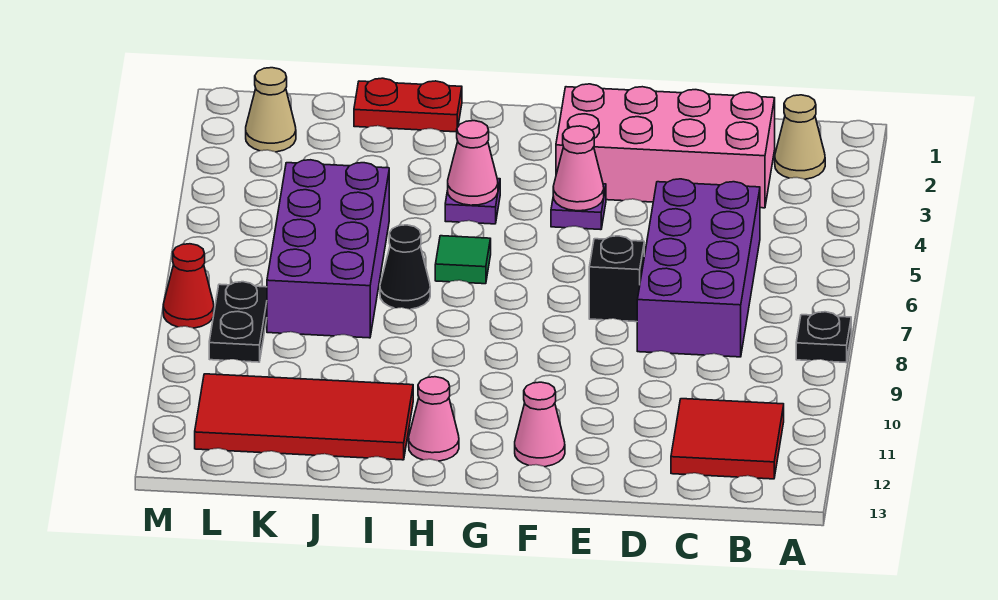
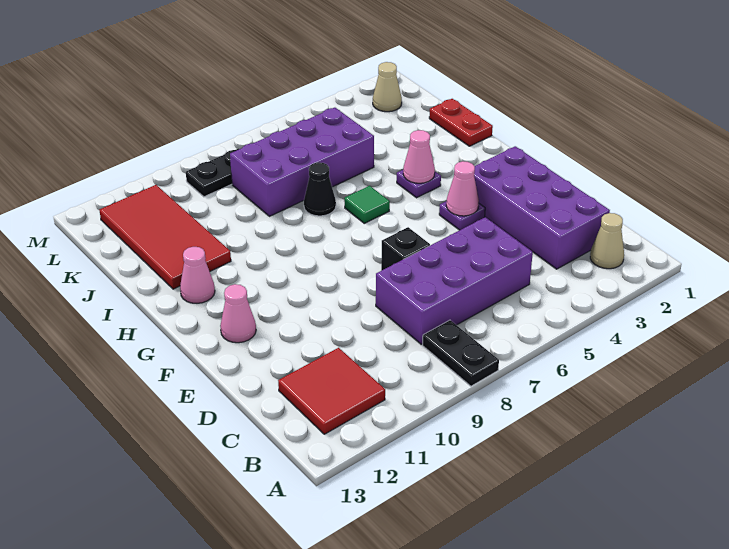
black plate A8 level 1 -> black plate A8:B8 level 1
pink brick C2:F3 level 1 -> purple brick C2:F3 level 1
red cone M8 level 1 -> none

